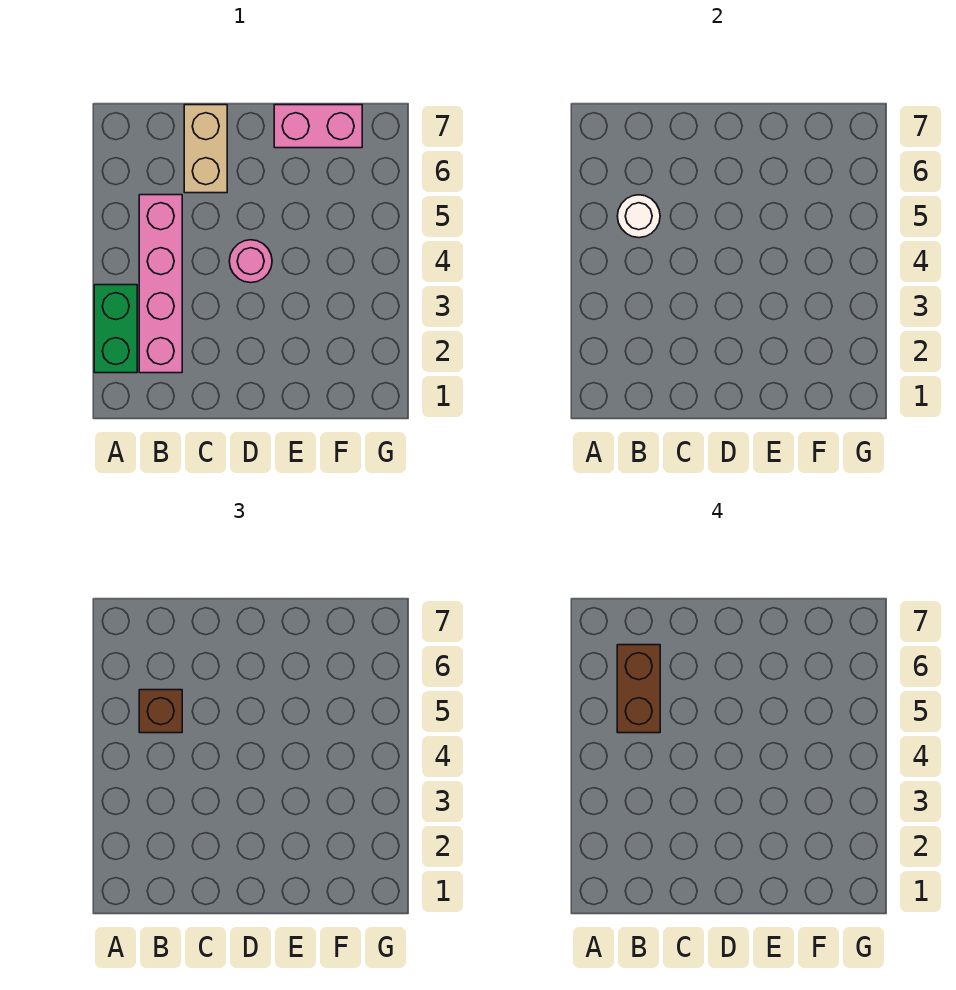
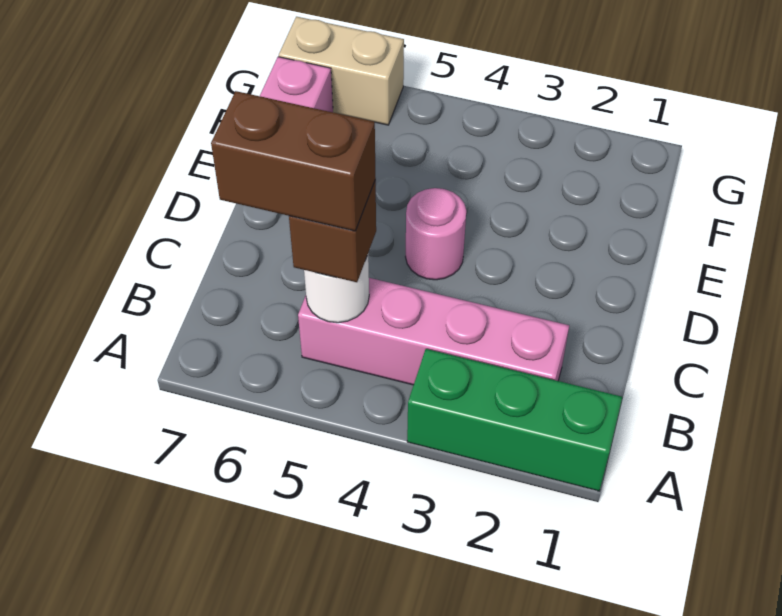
green brick A2:A3 level 1 -> green brick A1:A3 level 1
tan brick C6:C7 level 1 -> tan brick G6:G7 level 1

